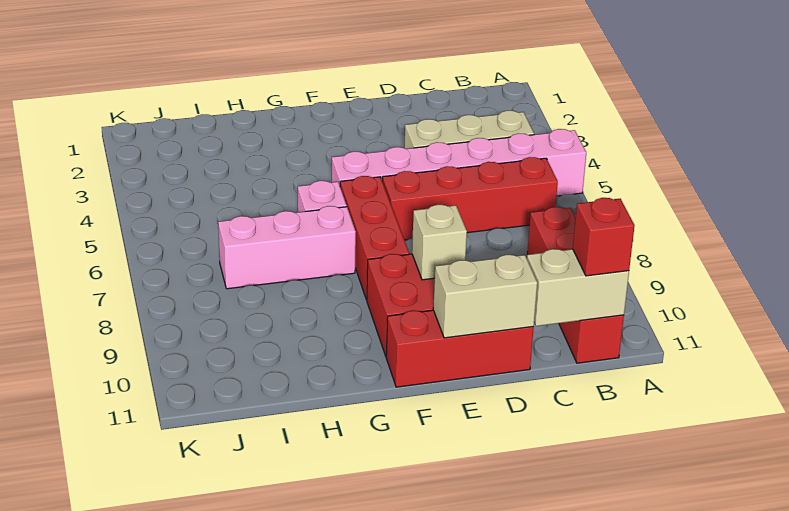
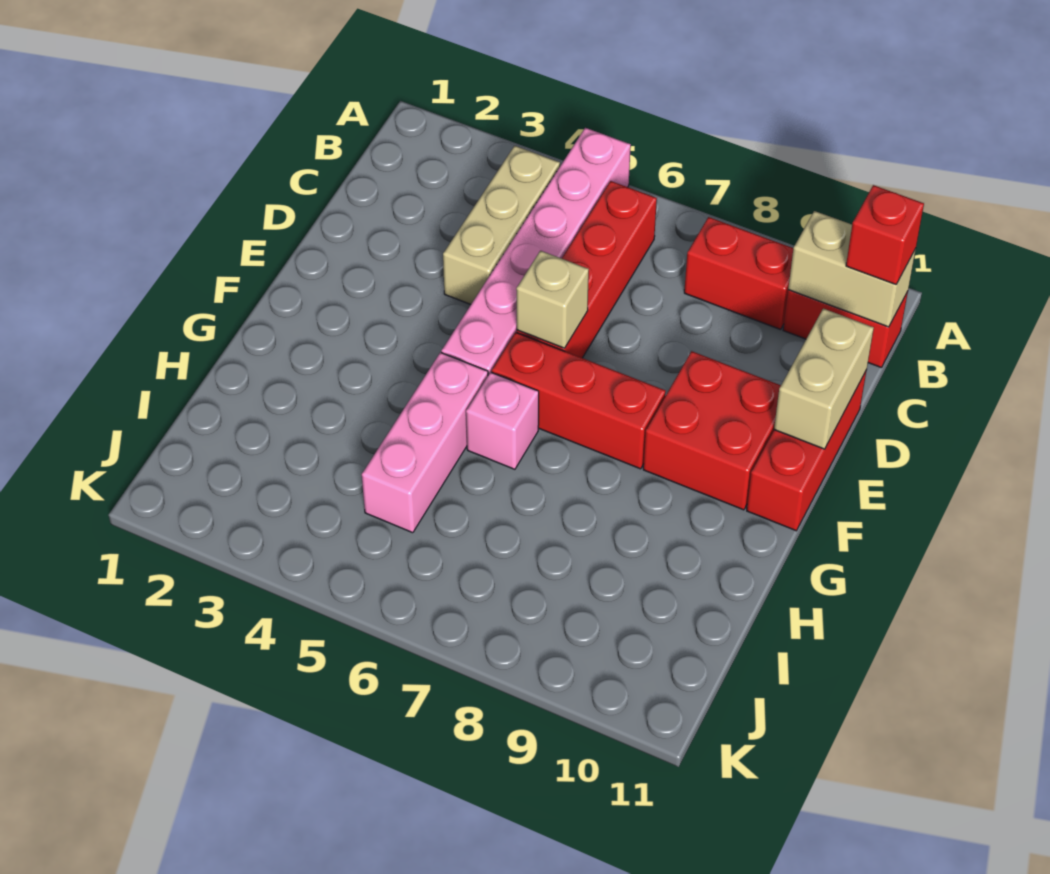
tan brick B11:C11 level 2 -> tan brick B10:B11 level 2
tan brick E9 level 2 -> tan brick E6 level 2
pink brick G7:I7 level 1 -> pink brick G5:I5 level 1

